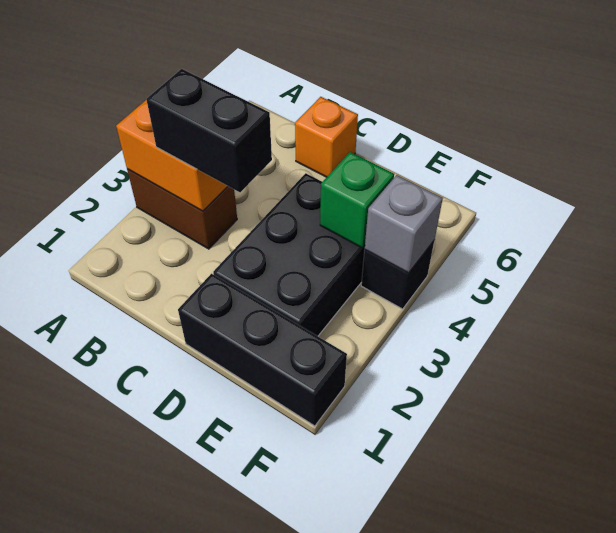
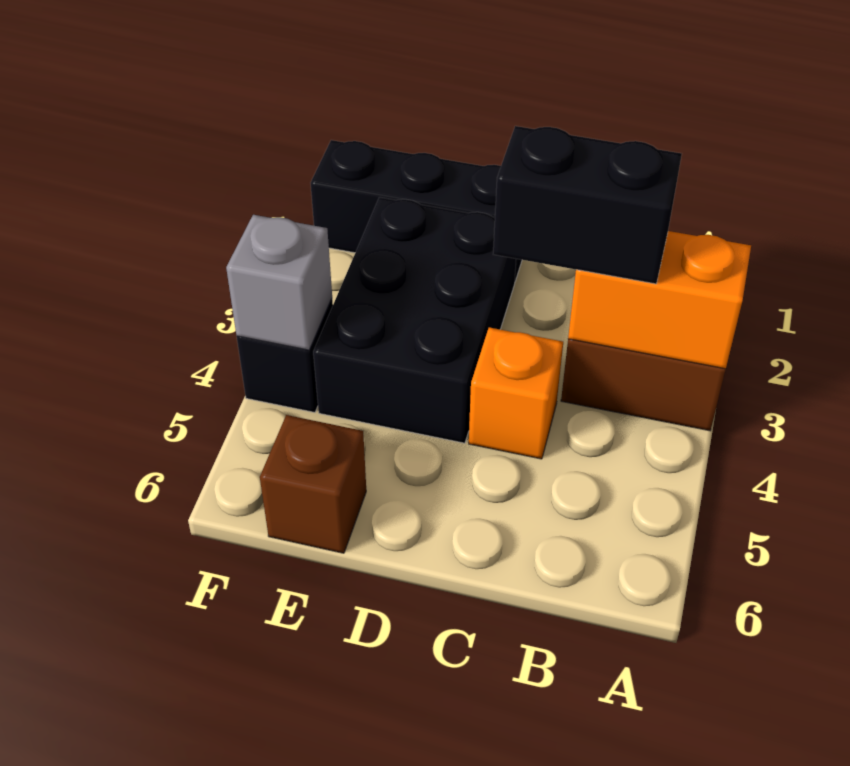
orange brick C6 level 1 -> orange brick C4 level 1
green brick E4 level 2 -> none
none -> brown brick E6 level 1

